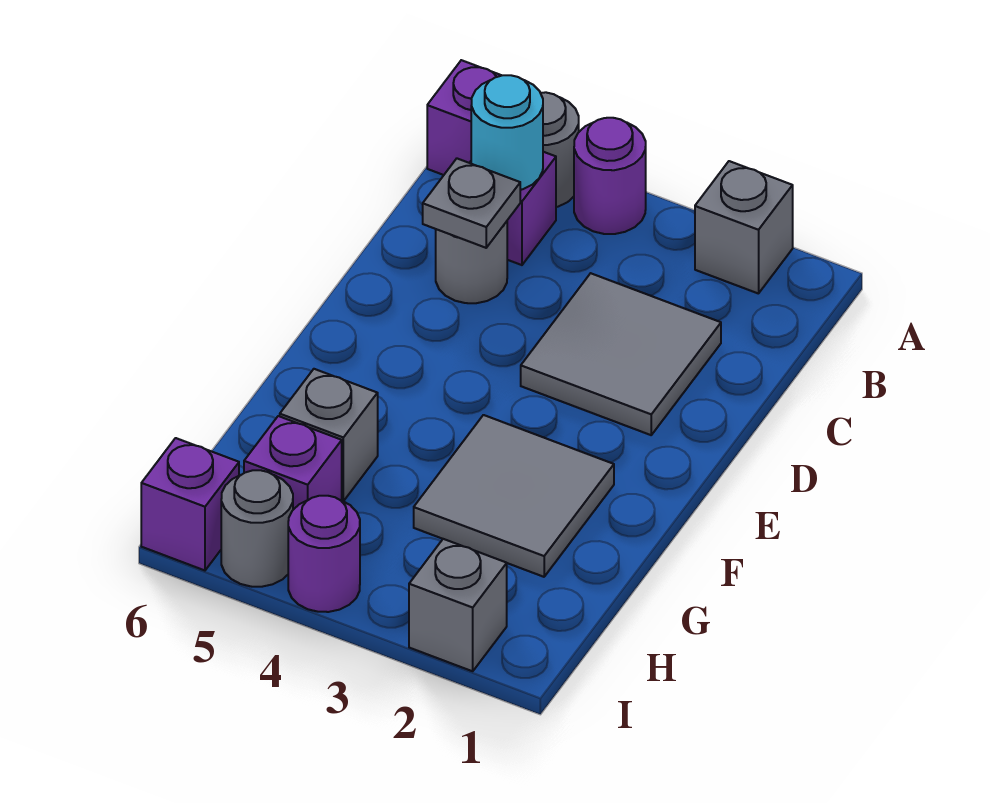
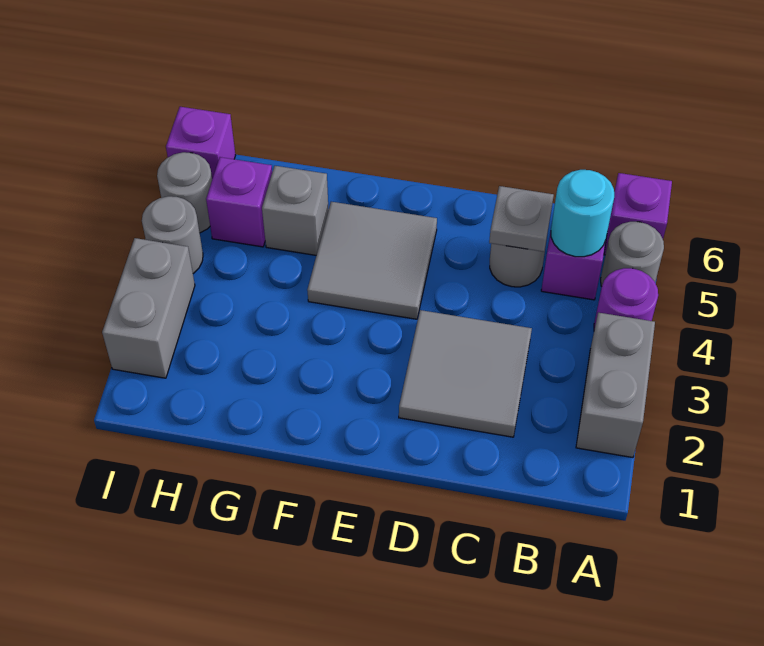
grey brick A2 level 1 -> grey brick A2:A3 level 1
grey tile F2:G3 level 1 -> grey tile E4:F5 level 1
grey brick I2 level 1 -> grey brick I2:I3 level 1
purple round brick I4 level 1 -> grey round brick I4 level 1

